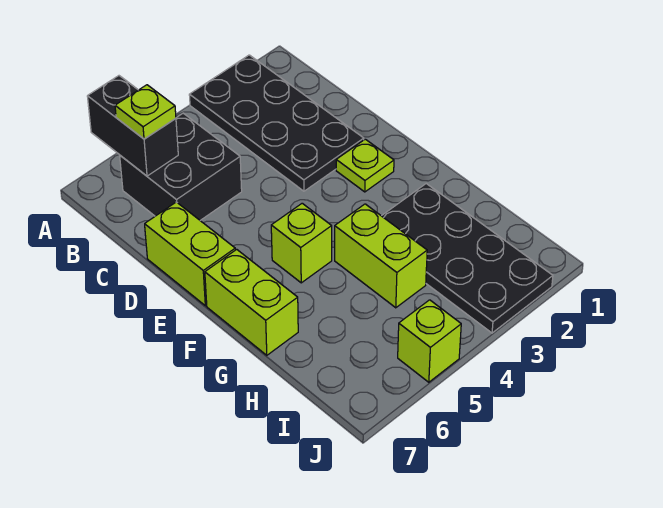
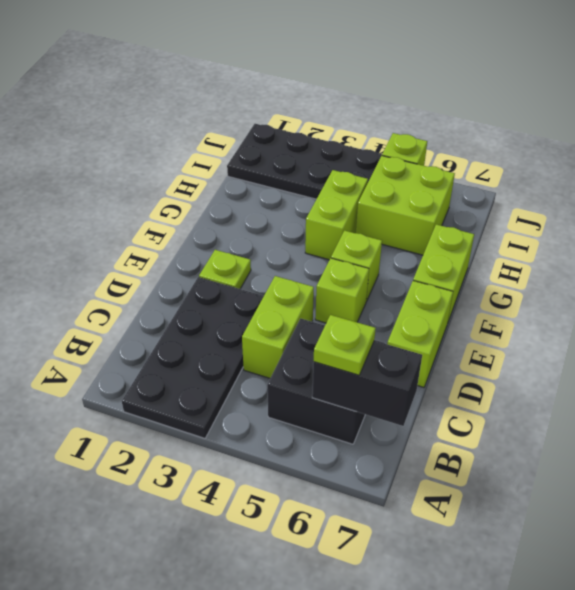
black brick A6:B6 level 2 -> black brick B6:B7 level 2
none -> lime brick C4:D4 level 1
none -> lime brick E5 level 1
black plate G2:J3 level 1 -> black plate I1:J4 level 1
none -> lime brick H5:I6 level 1

